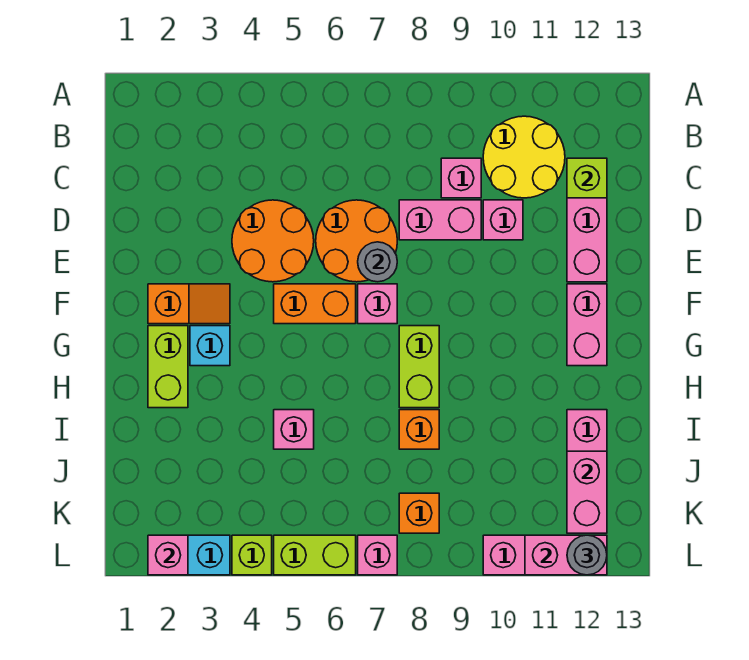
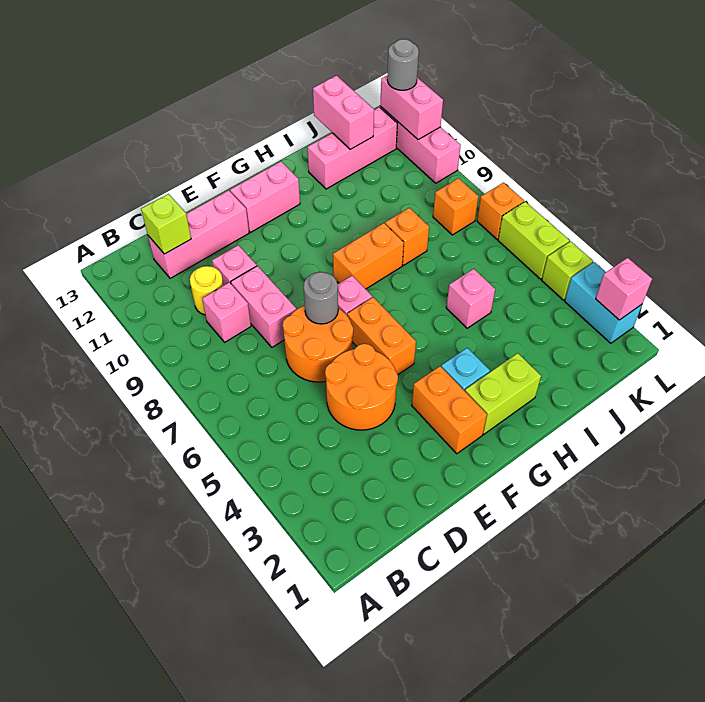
yellow round brick B10:C11 level 1 -> yellow round brick C10 level 1
orange slope F2:F3 level 1 top 2 -> orange brick F2:F3 level 1
lime brick G8:H8 level 1 -> orange brick G8:H8 level 1
pink brick J12:K12 level 2 -> pink brick J12:J13 level 2
pink brick L7 level 1 -> orange brick L7 level 1

